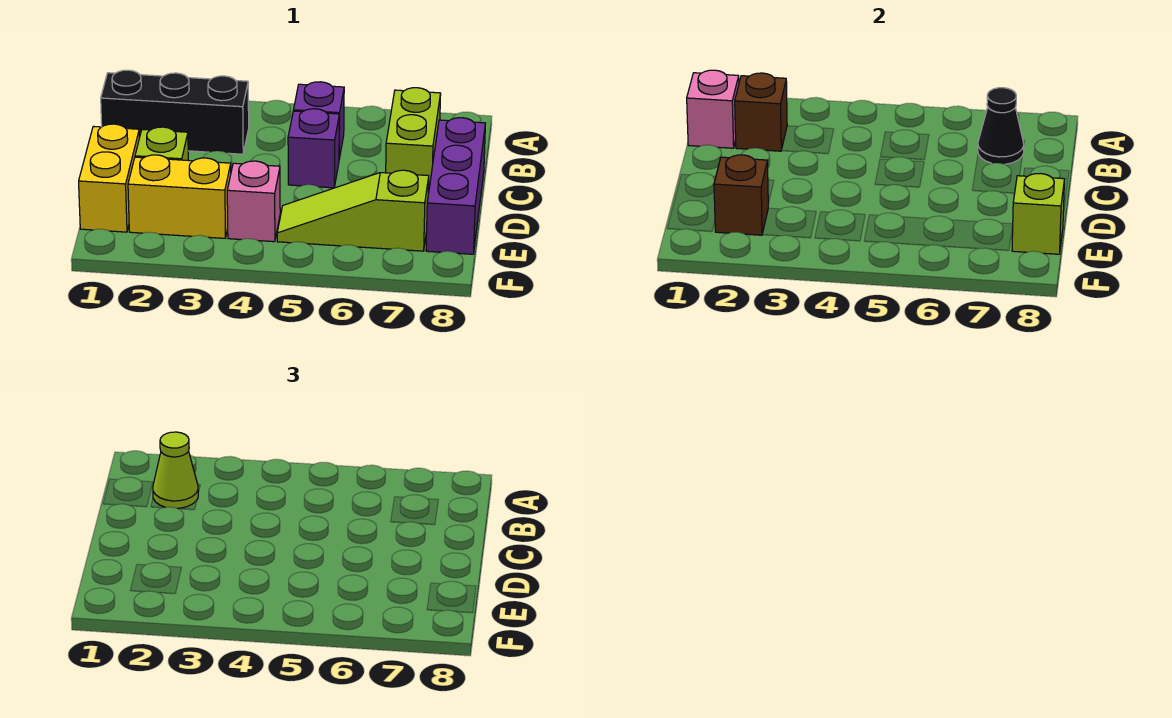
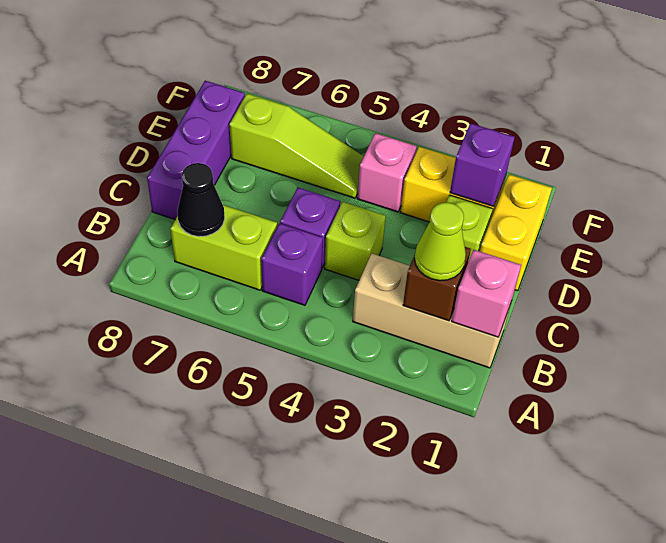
black brick B1:B3 level 1 -> tan brick B1:B3 level 1
lime brick B7:C7 level 1 -> lime brick B6:B7 level 1
brown brick E2 level 2 -> purple brick E2 level 2
lime brick E8 level 2 -> lime brick C4 level 1

